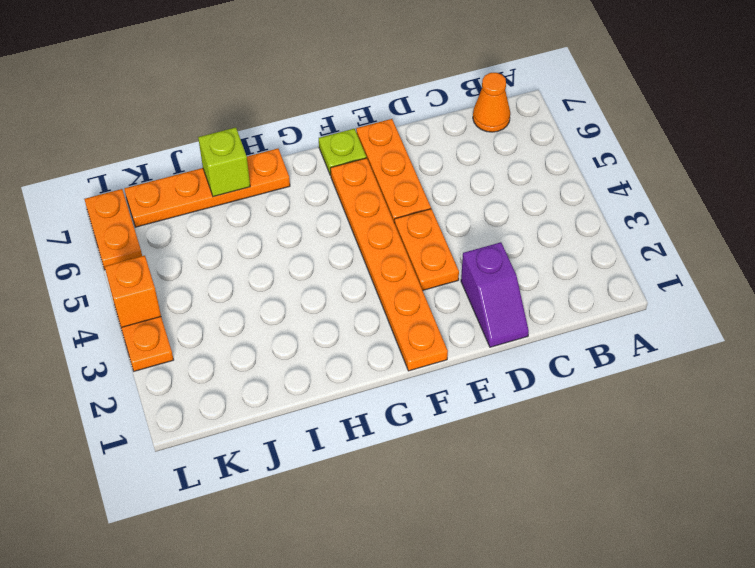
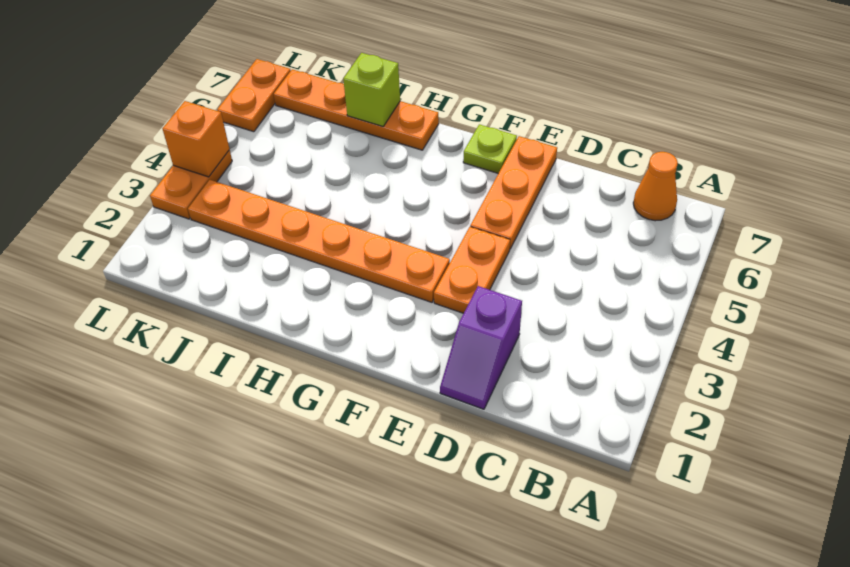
orange plate F1:F6 level 1 -> orange plate F3:K3 level 1

